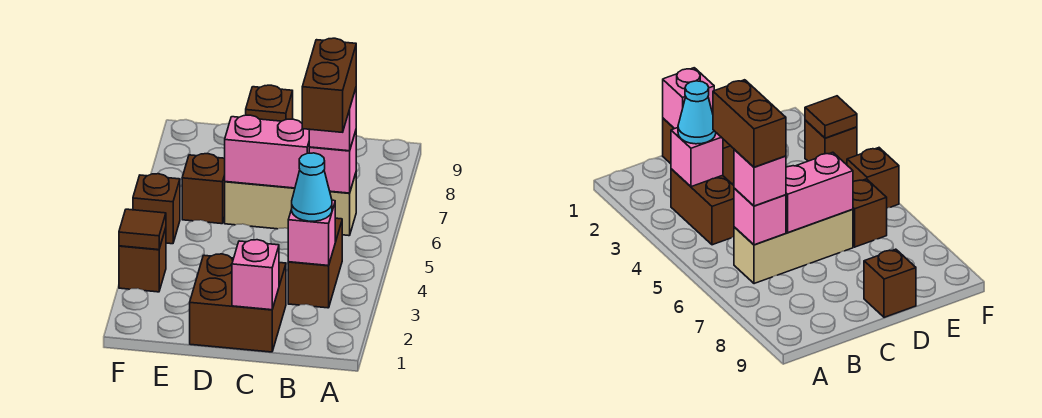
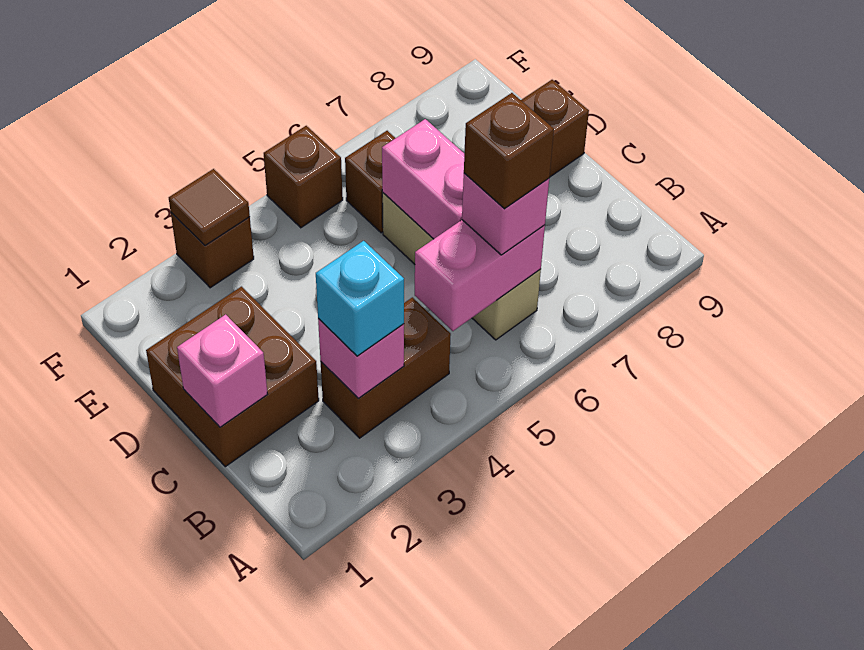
cyan cone B3 level 3 -> cyan brick B3 level 3
brown brick B5:B6 level 4 -> brown brick B6 level 4
pink brick B6 level 2 -> pink brick B5:B6 level 2

